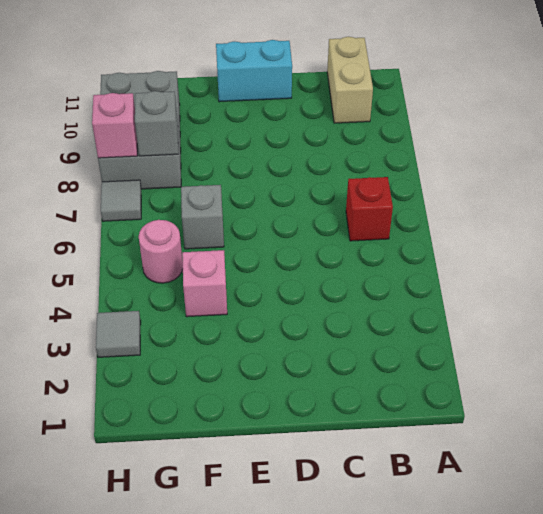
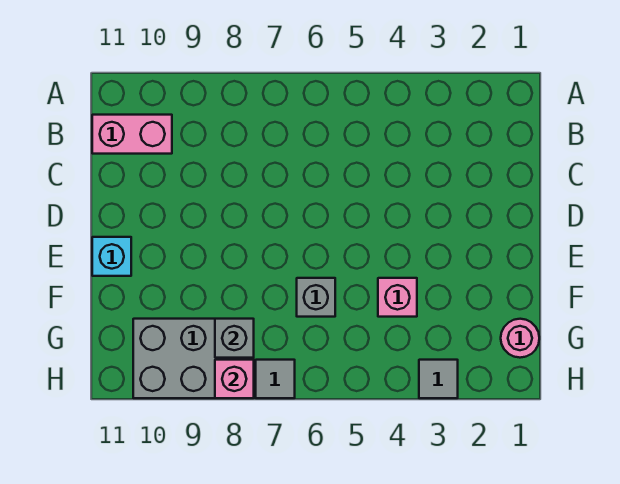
red brick B6 level 1 -> none
tan brick B10:B11 level 1 -> pink brick B10:B11 level 1
cyan brick D11:E11 level 1 -> cyan brick E11 level 1
pink round brick G5 level 1 -> pink round brick G1 level 1

